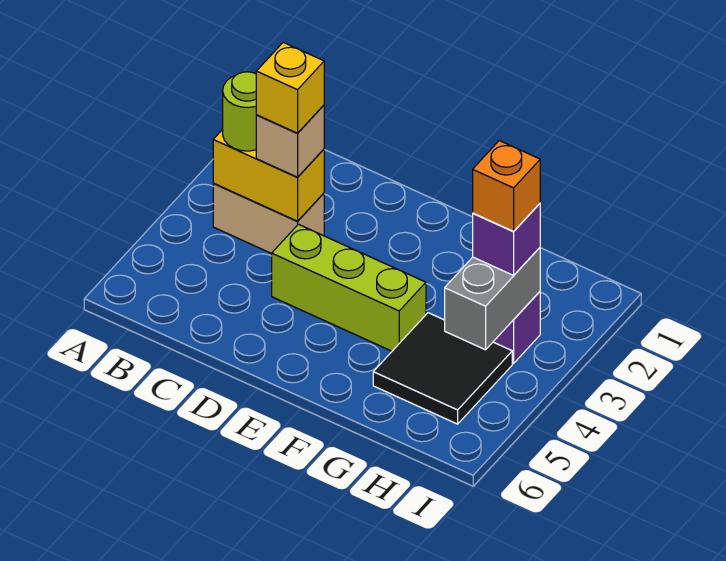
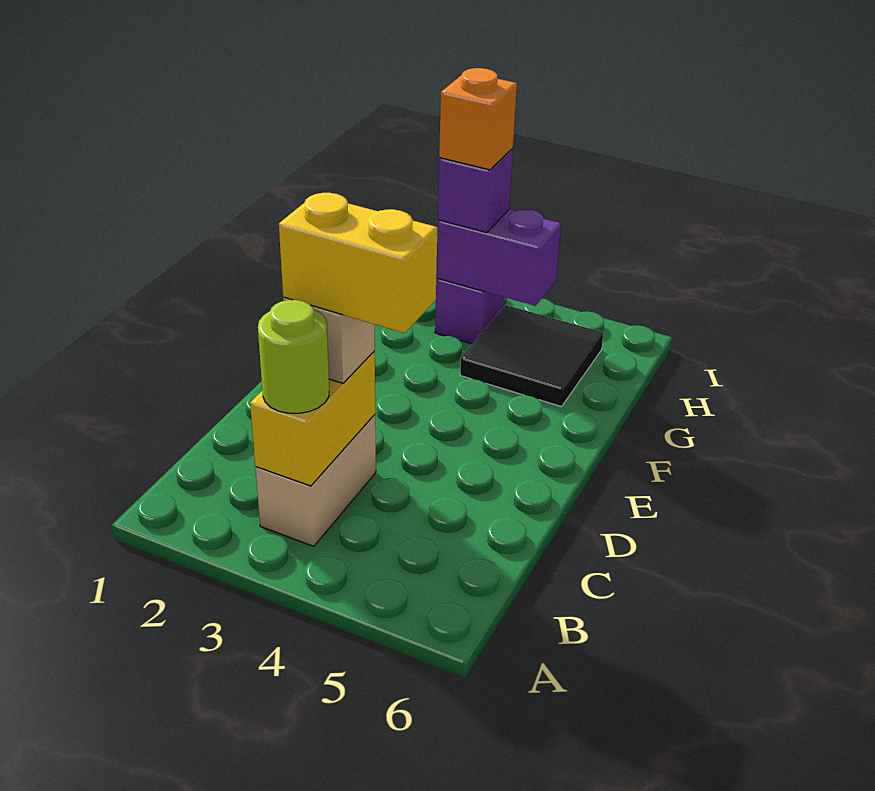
yellow brick C3 level 4 -> yellow brick C3:C4 level 4
lime brick D4:F4 level 1 -> none
grey brick H3:H4 level 2 -> purple brick H3:H4 level 2

